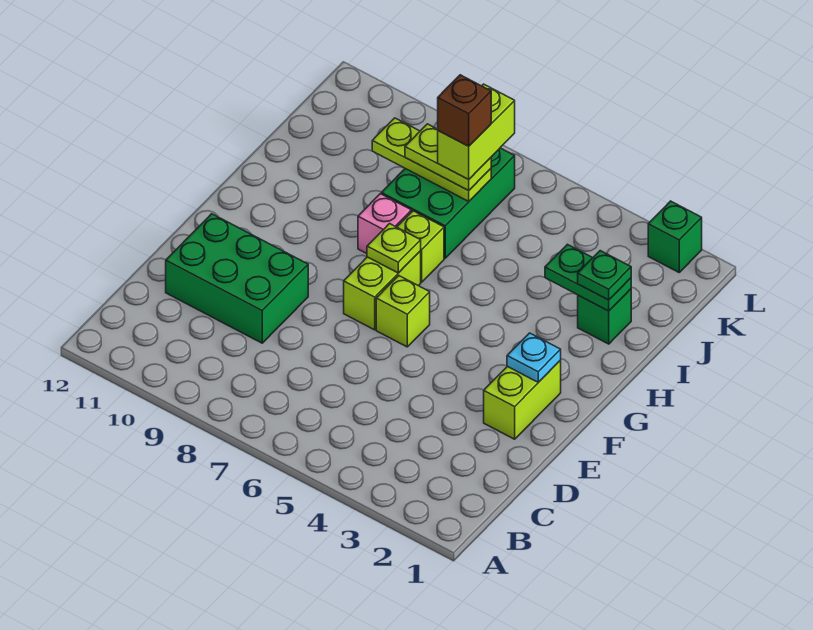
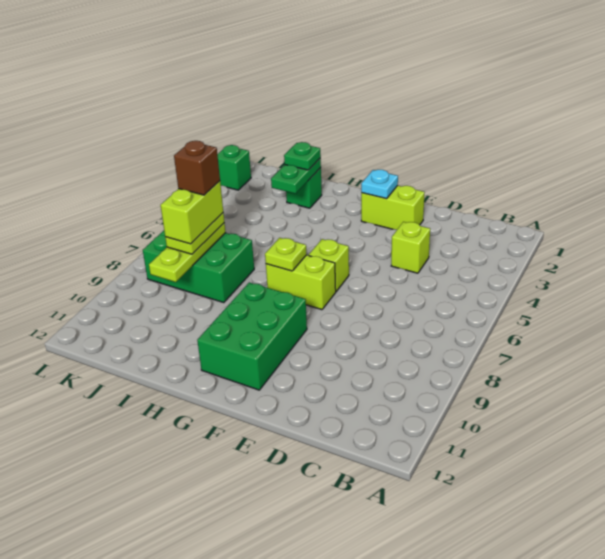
green brick D9:E11 level 1 -> green brick F9:G11 level 1
lime brick H7 level 1 -> lime brick D4 level 1
pink brick H8 level 1 -> none
lime brick J7:K7 level 4 -> lime brick J7:J8 level 4

